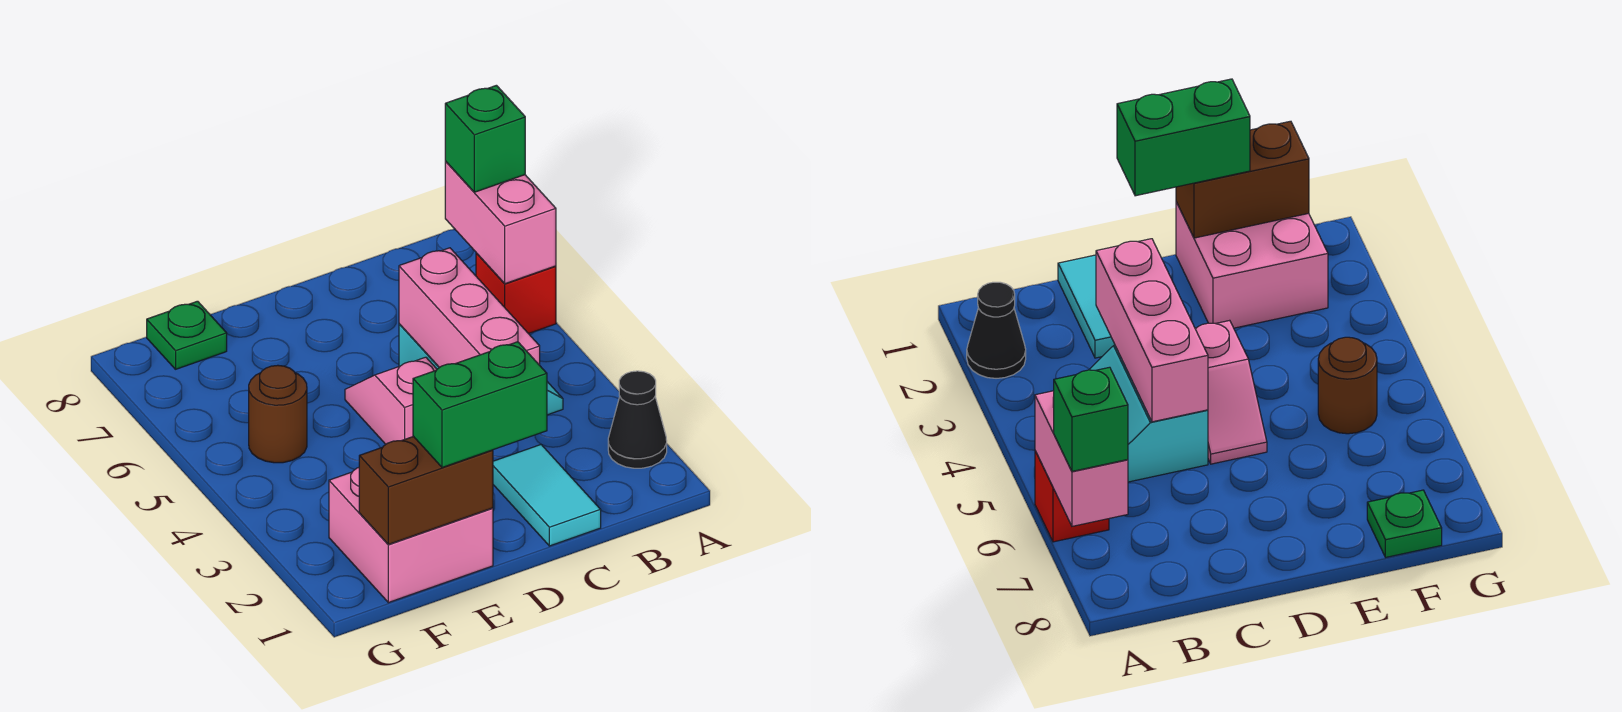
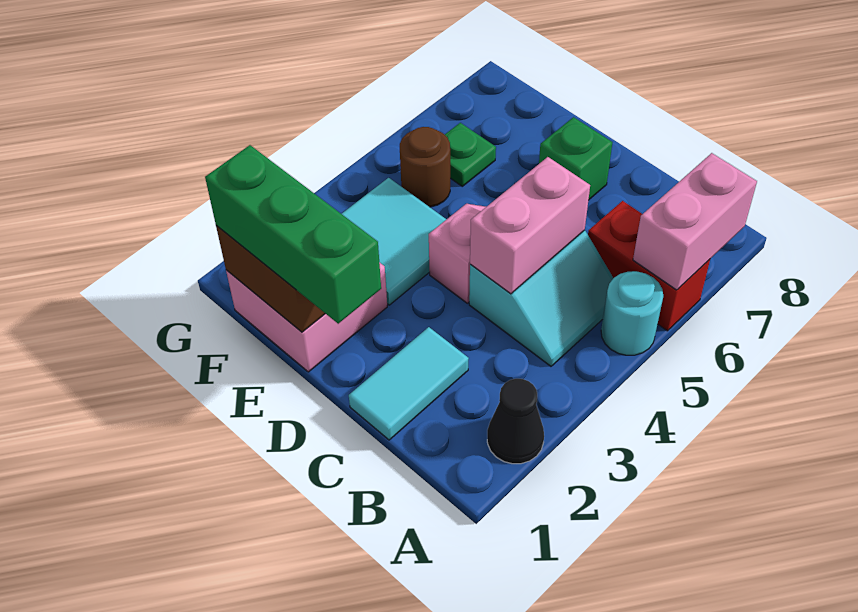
none -> cyan round brick A5 level 1
red brick A6 level 1 -> red brick A6:B6 level 1
green brick A7 level 3 -> green brick D7 level 1
pink brick C3:C5 level 2 -> pink brick C4:C5 level 2
green brick D1:E1 level 3 -> green brick D1:F1 level 3
none -> cyan tile E3:F4 level 1
green plate F8 level 1 -> green plate F6 level 1

